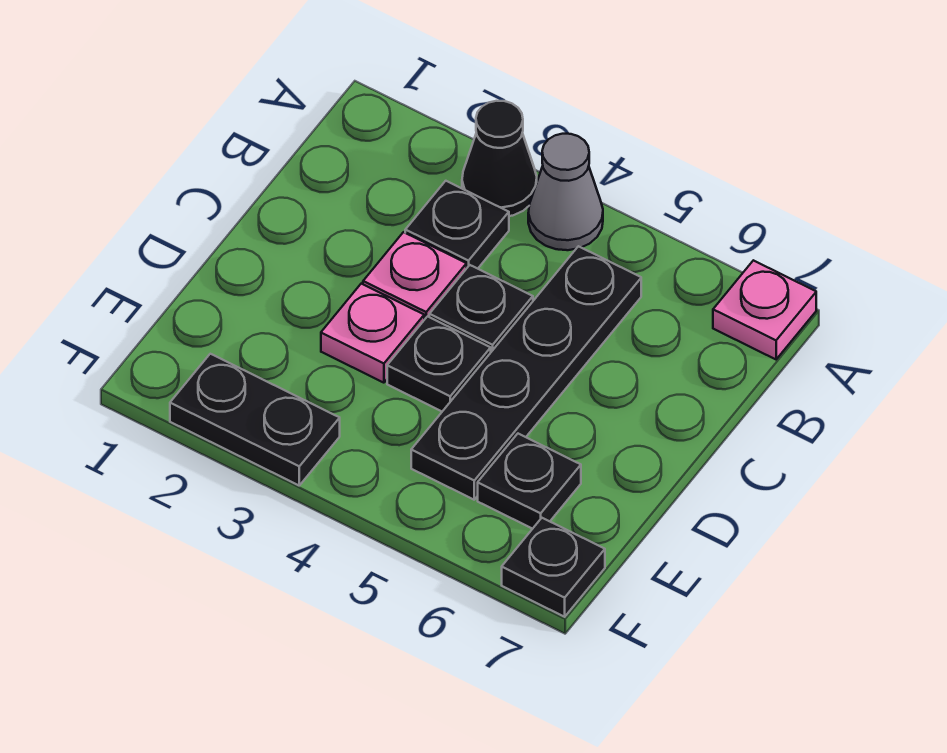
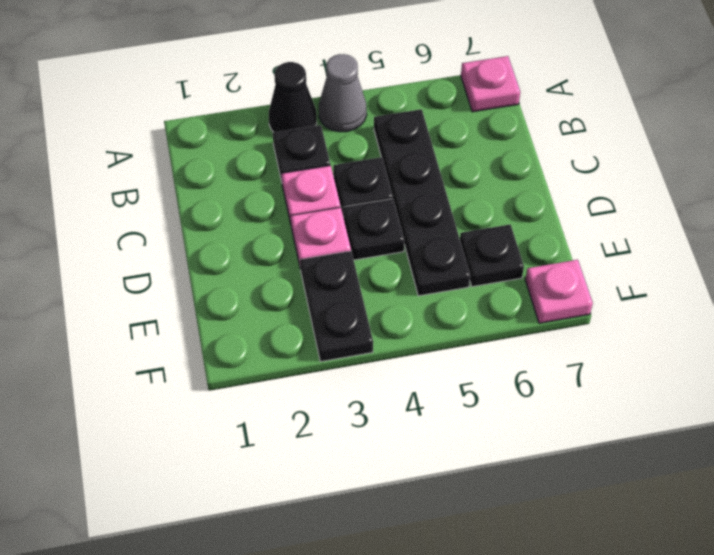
black plate F2:F3 level 1 -> black plate E3:F3 level 1
black plate F7 level 1 -> pink plate F7 level 1

